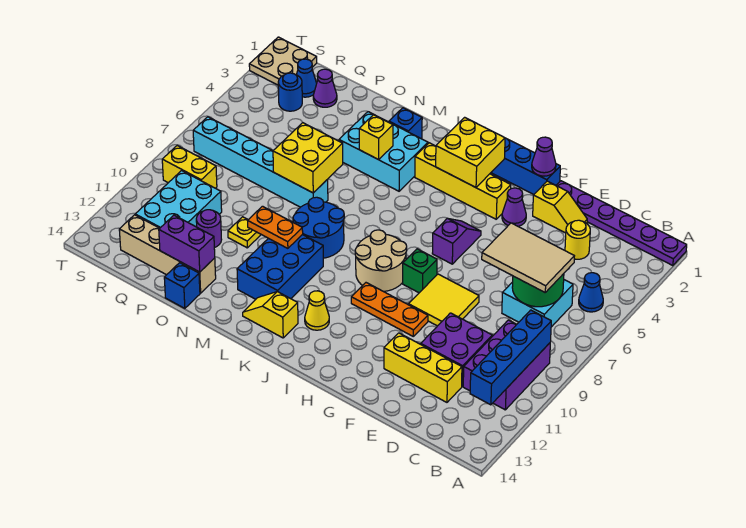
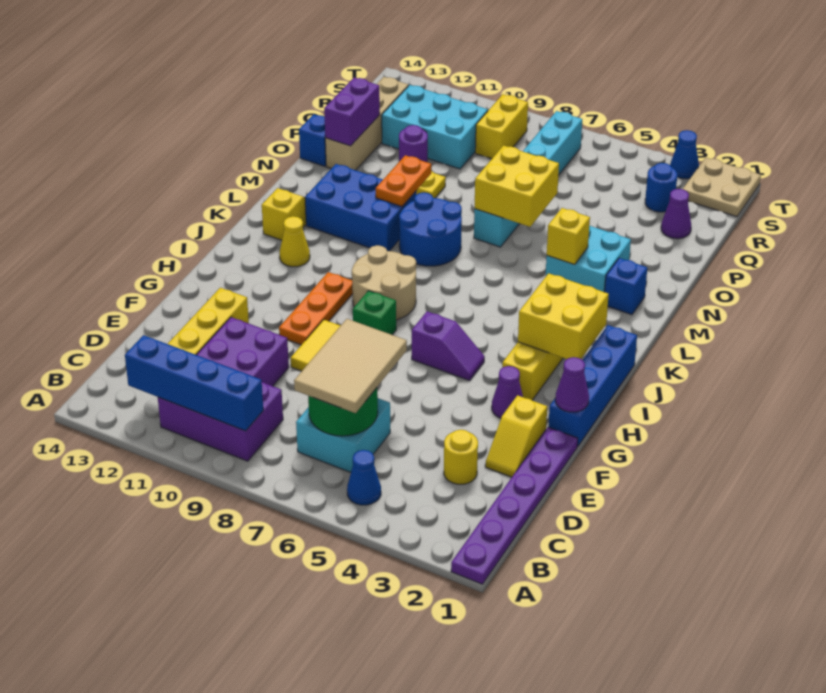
cyan brick L3:N4 level 1 -> cyan brick M3:N4 level 1
blue cone R2 level 1 -> blue cone T3 level 1

